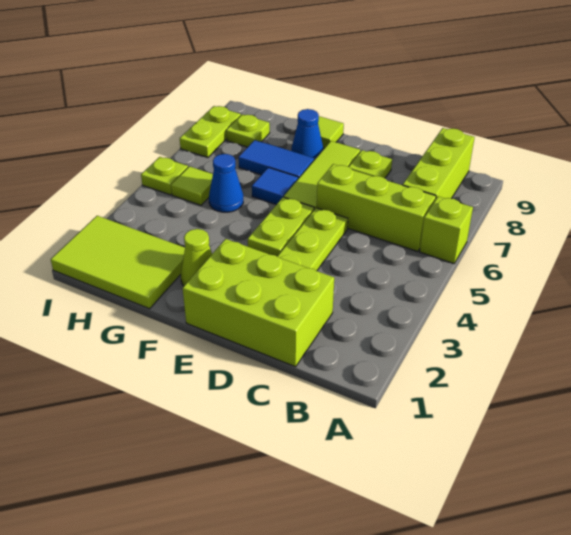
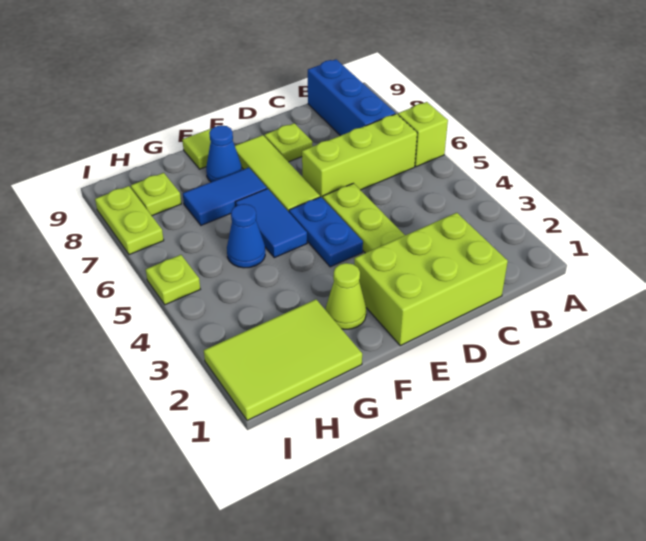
lime brick B7:B9 level 1 -> blue brick B7:B9 level 1
lime plate E4:E5 level 1 -> blue plate E4:E5 level 1
blue tile F6 level 1 -> blue tile F5:F6 level 1
lime tile H5 level 1 -> none

